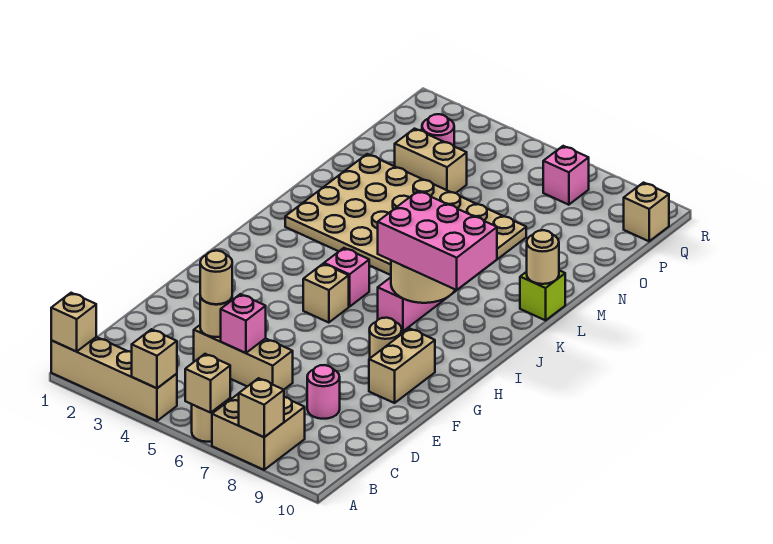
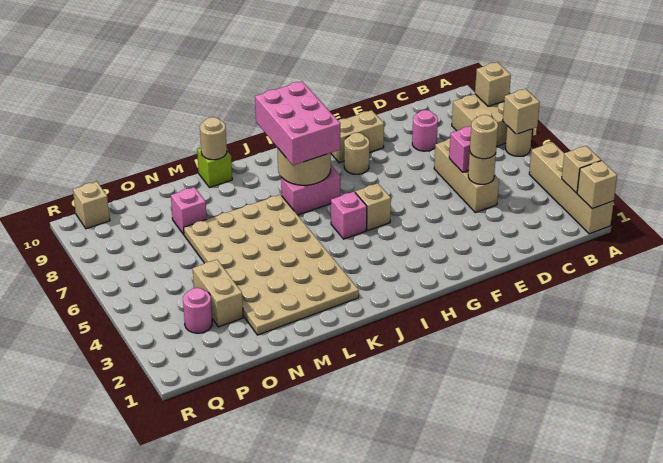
tan brick A4 level 2 -> tan brick A2 level 2
pink brick Q7 level 1 -> pink brick N8 level 1

